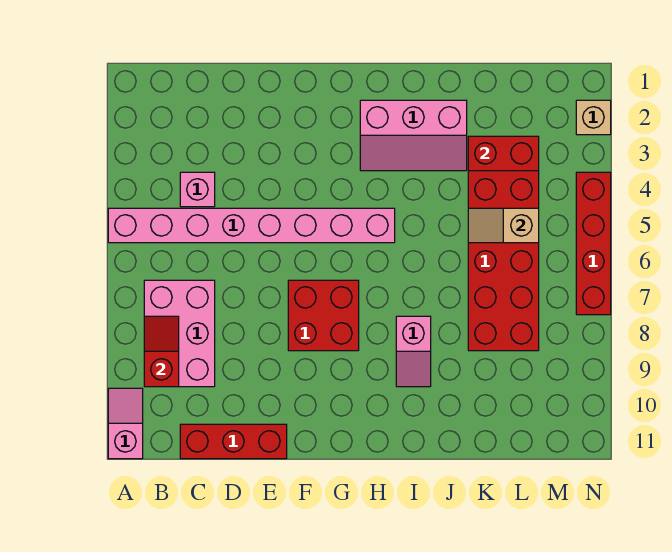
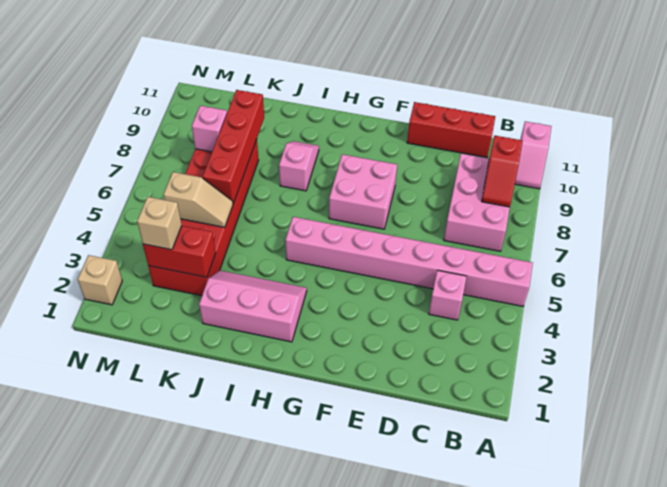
red brick F7:G8 level 1 -> pink brick F7:G8 level 1
none -> tan brick L3 level 3
none -> pink brick L8 level 2
red brick N4:N7 level 1 -> red brick K6:K9 level 2

